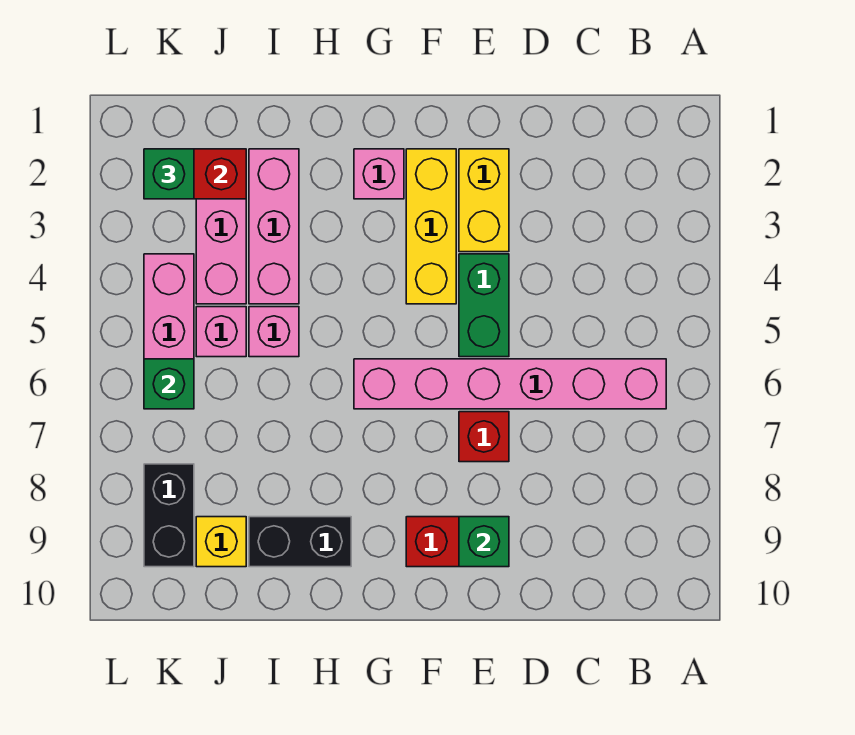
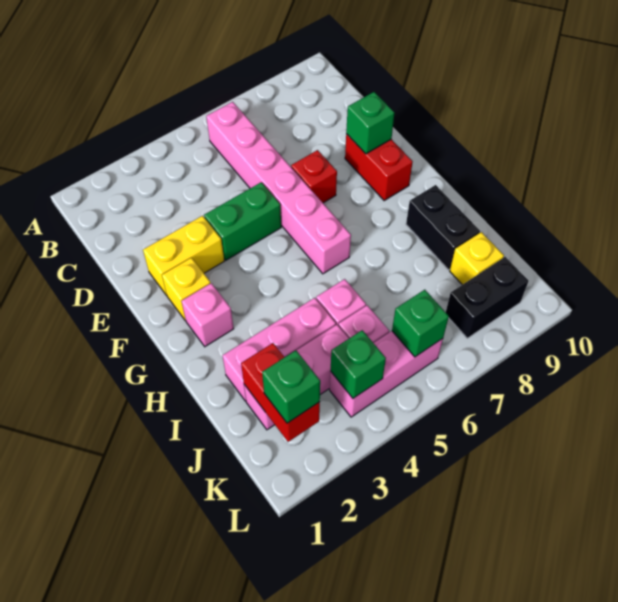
yellow brick F2:F4 level 1 -> yellow brick F2 level 1
none -> green brick K4 level 2

